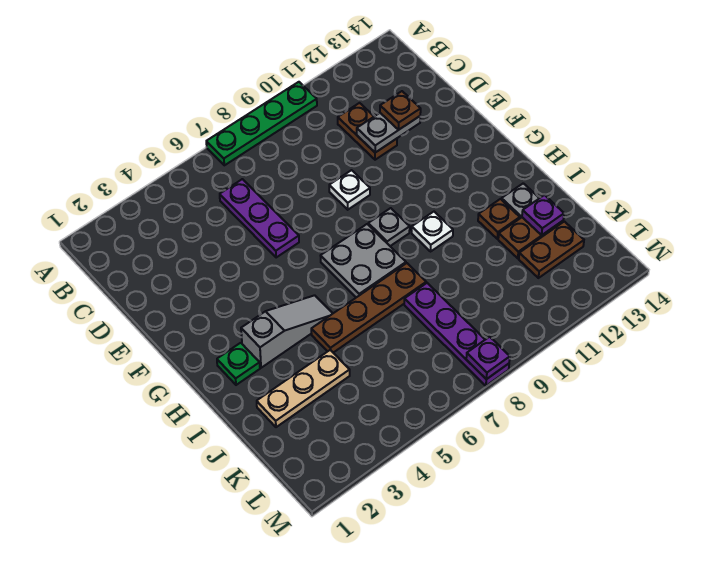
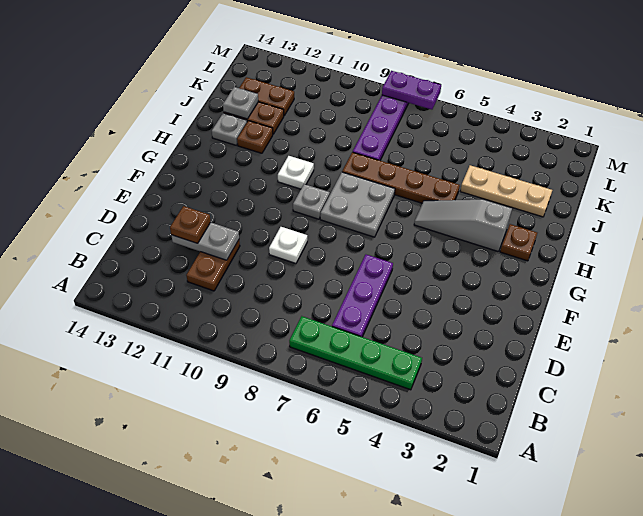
green plate A7:A10 level 1 -> green plate B4:B7 level 1
green plate H2 level 1 -> brown plate H2 level 1
purple plate J13 level 2 -> grey plate J13 level 2
purple plate M8 level 2 -> purple plate M7:M8 level 2

